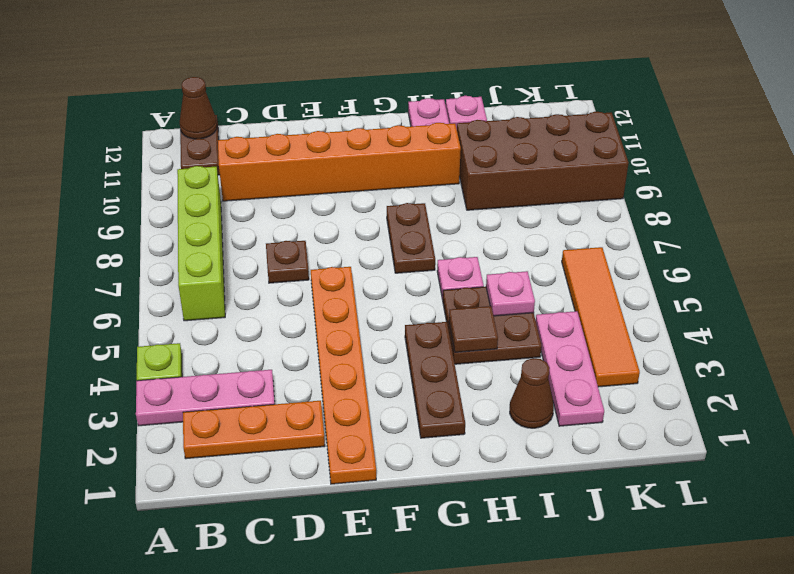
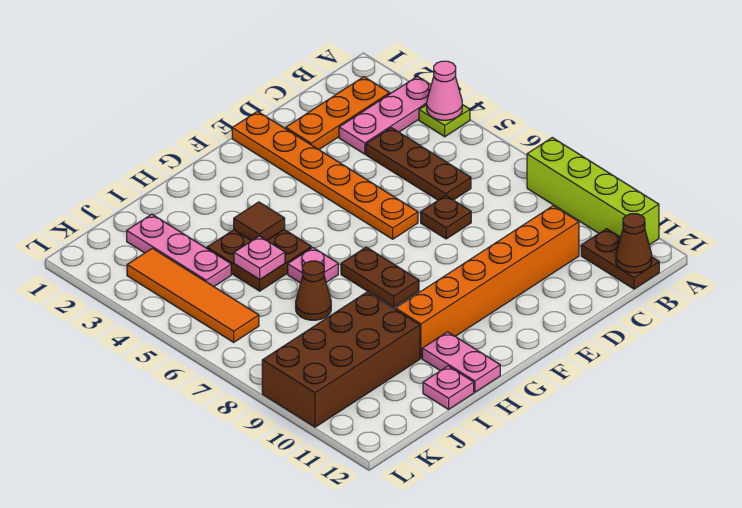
none -> pink cone A4 level 2
lime brick B6:B9 level 1 -> lime brick A8:A11 level 1
brown plate G2:G4 level 1 -> brown plate C4:C6 level 1
brown cone I2 level 1 -> brown cone I7 level 1

